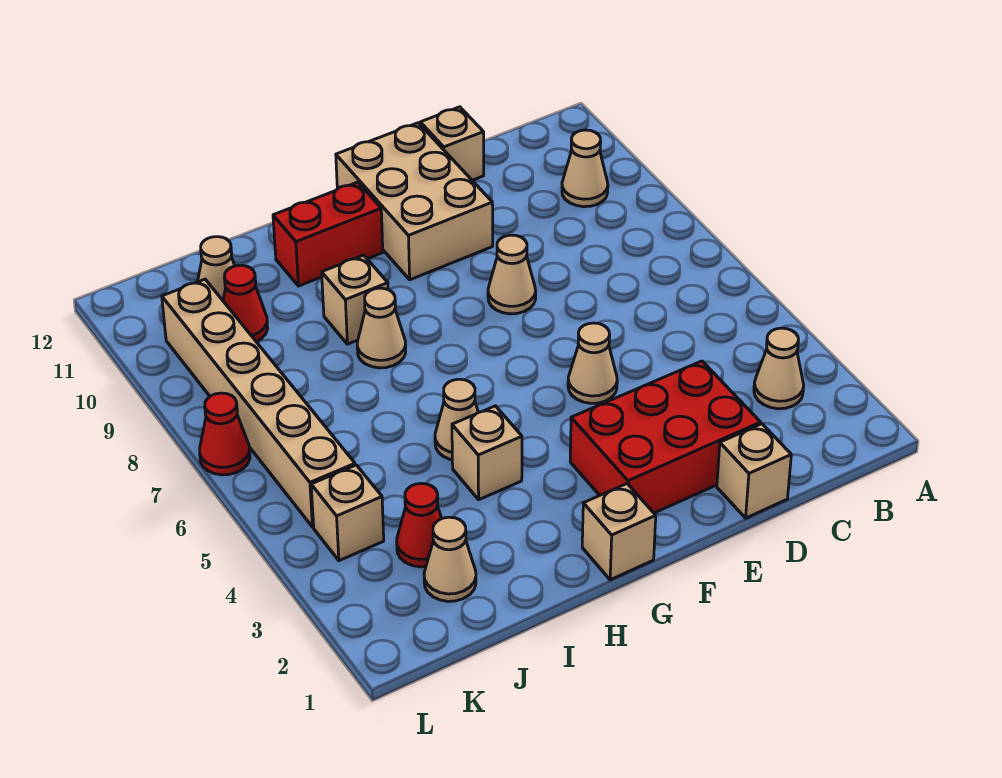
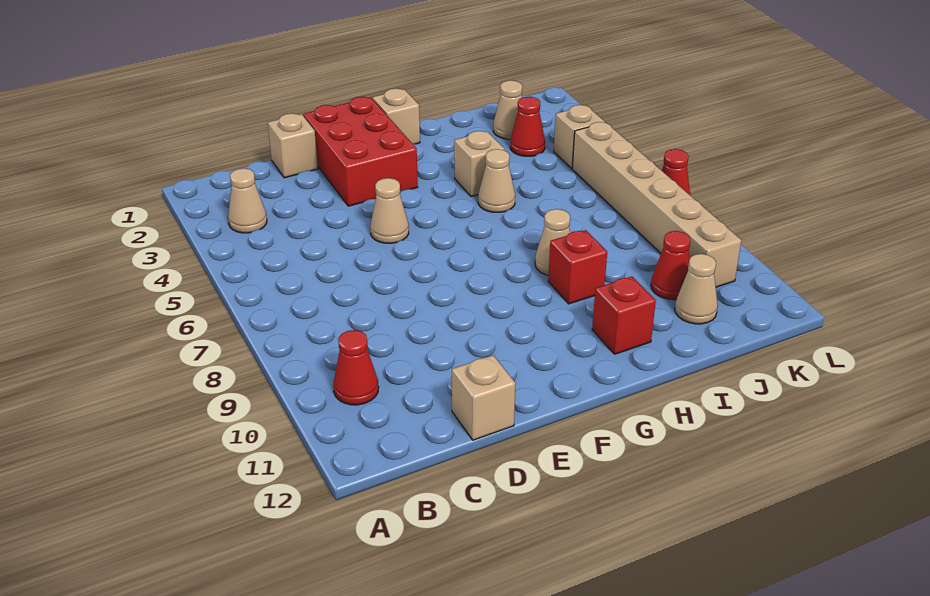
tan cone B10 level 1 -> red cone B10 level 1
red brick D2:F3 level 1 -> red brick E1:F3 level 1
tan cone E8 level 1 -> none
tan brick E10:F12 level 1 -> none
red brick G11:H11 level 1 -> red brick H11 level 1
tan brick H9 level 1 -> red brick H9 level 1

